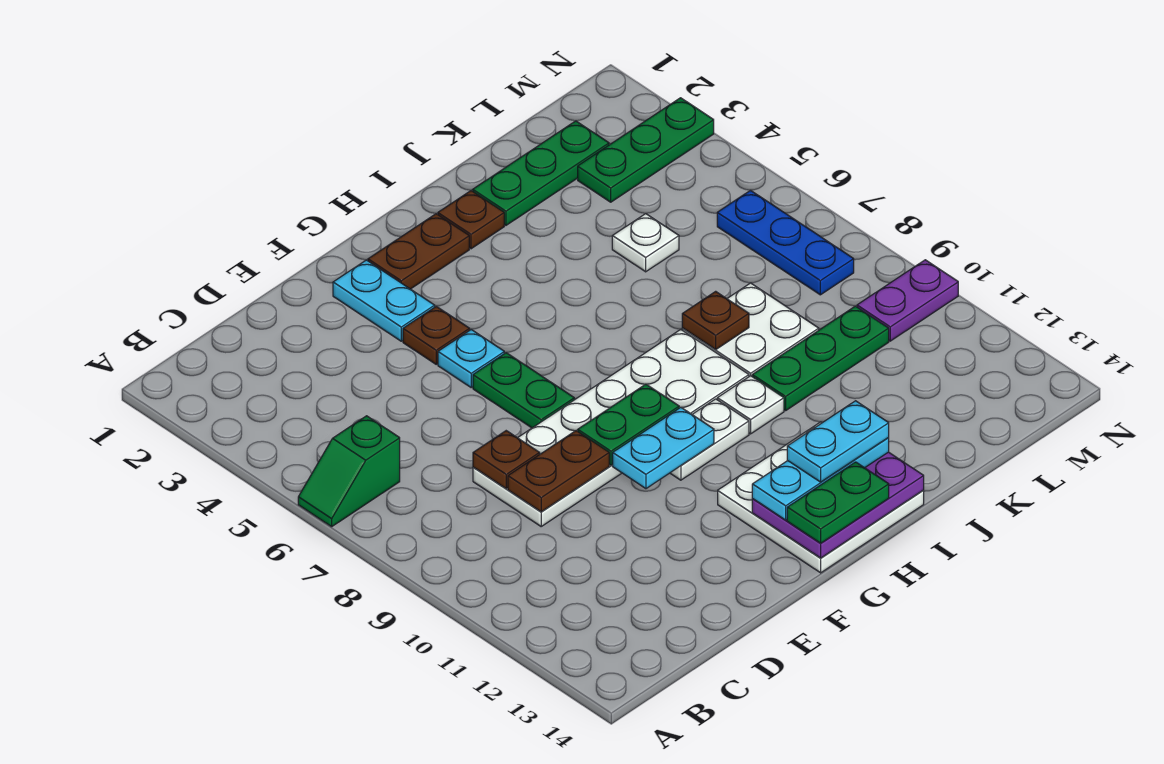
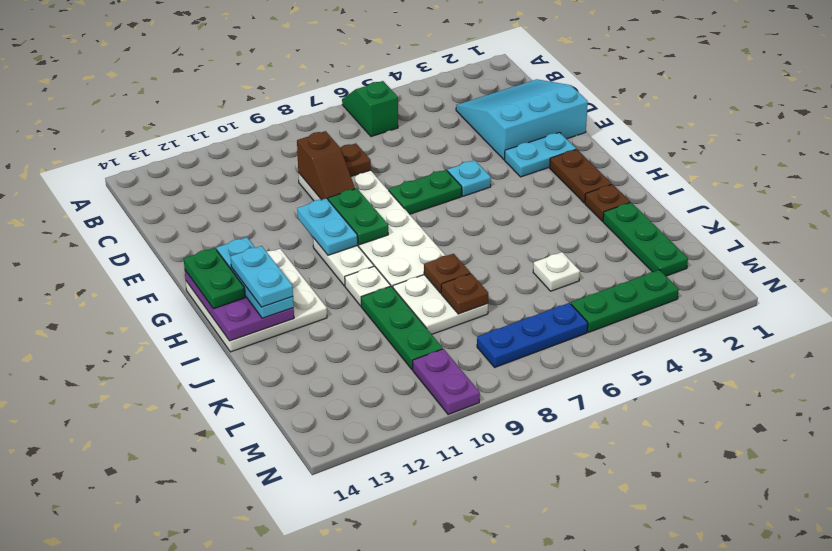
none -> cyan slope C1:E3 level 1 top E
brown plate D9:E9 level 2 -> brown slope D9:E9 level 2 top D
brown plate F4 level 1 -> brown plate K8 level 2
green plate L3:N3 level 1 -> green plate M3:M5 level 1

